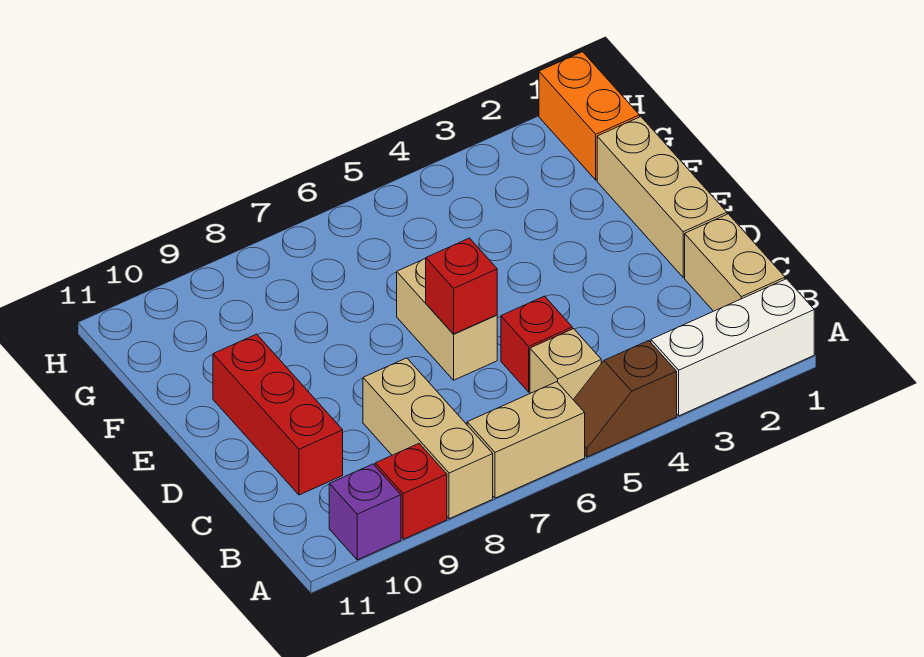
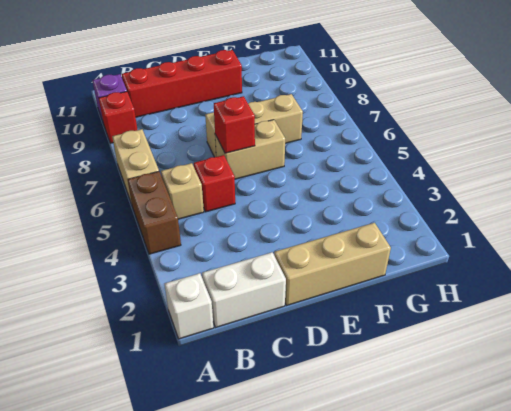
white brick A1:A3 level 1 -> white brick A1 level 1
brown slope A4:A5 level 1 top 4 -> brown brick A4:A5 level 1
tan brick A8:C8 level 1 -> tan brick D7:F7 level 1
tan brick B1:C1 level 1 -> white brick B1:C1 level 1
red brick C10:E10 level 1 -> red brick B10:E10 level 1
orange brick G1:H1 level 1 -> none

